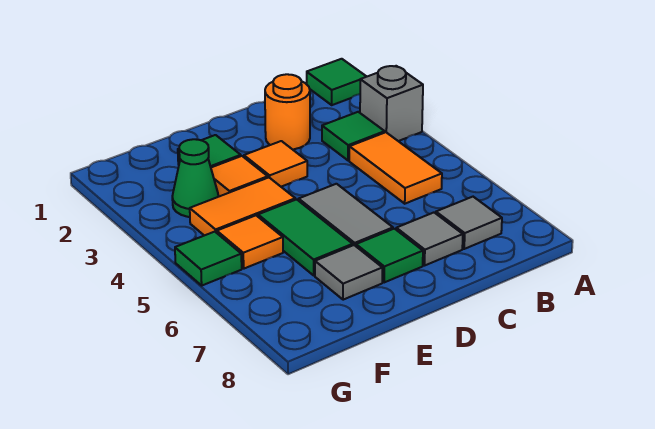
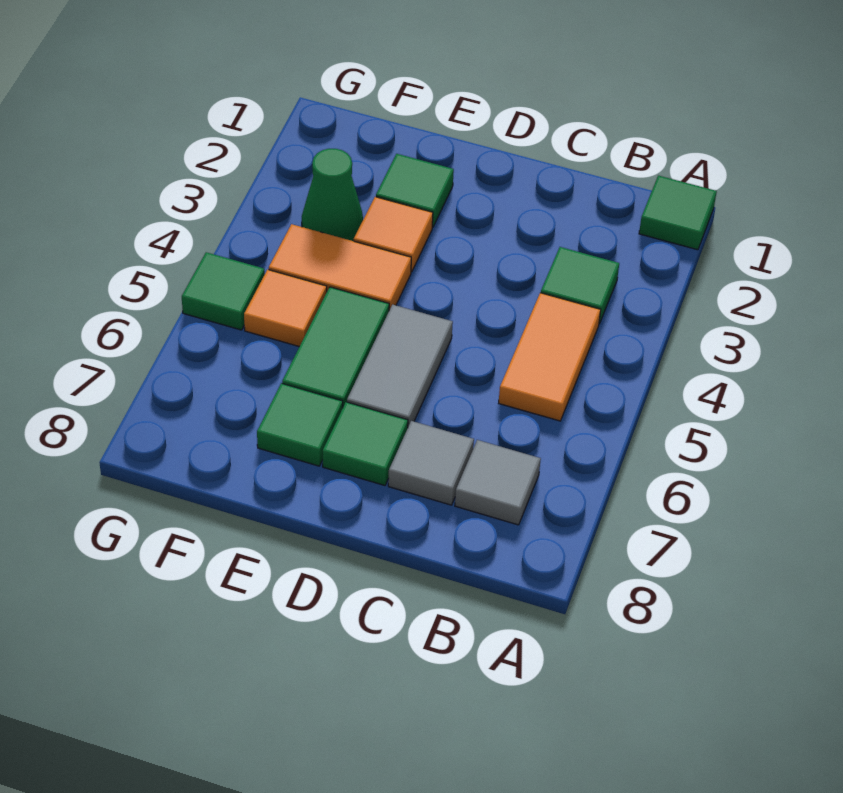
grey brick A3 level 1 -> none
orange round brick C2 level 1 -> none
orange tile D3 level 1 -> none
grey tile E7 level 1 -> green tile E7 level 1

